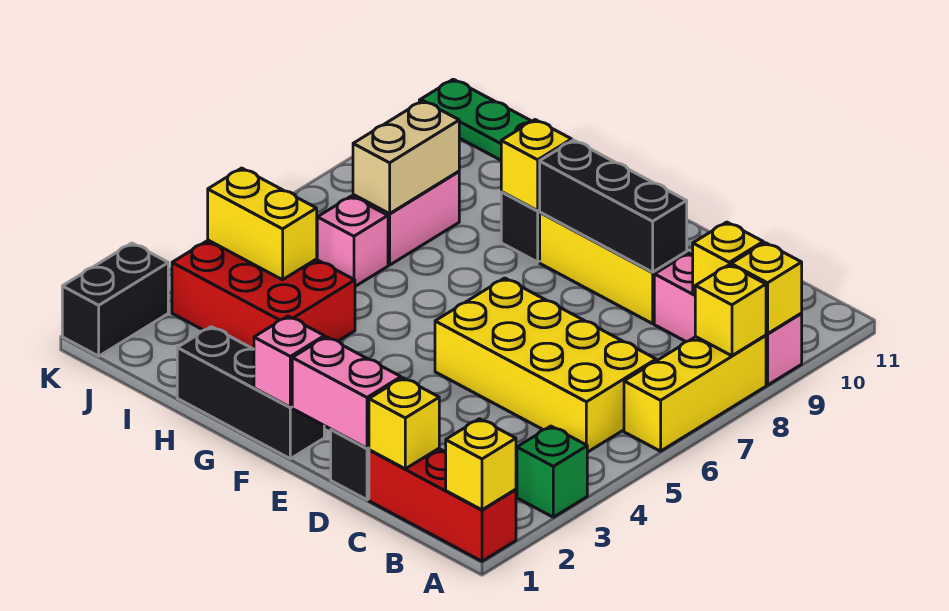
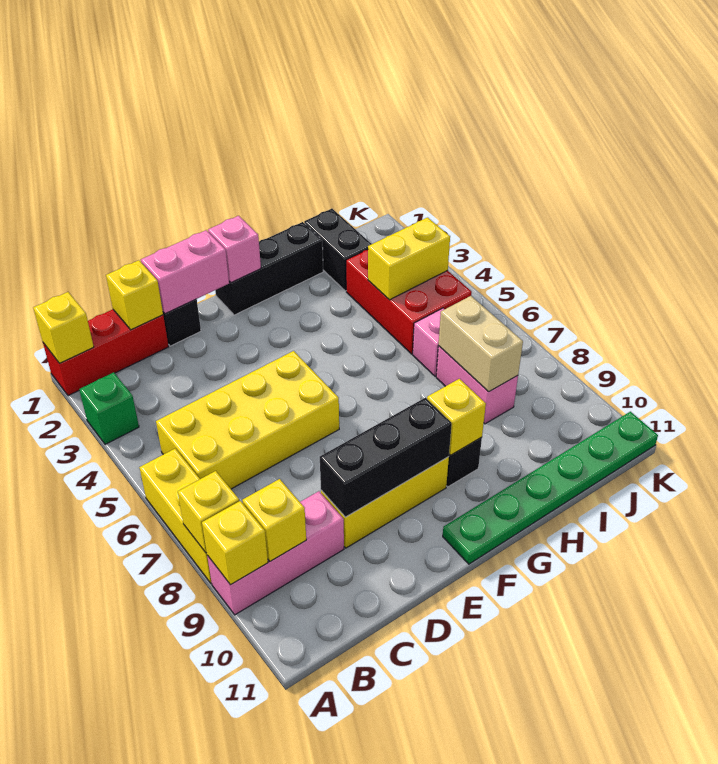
red brick H3:J4 level 1 -> red brick I3:J5 level 1
black brick K1:K2 level 1 -> black brick I1:I2 level 1

